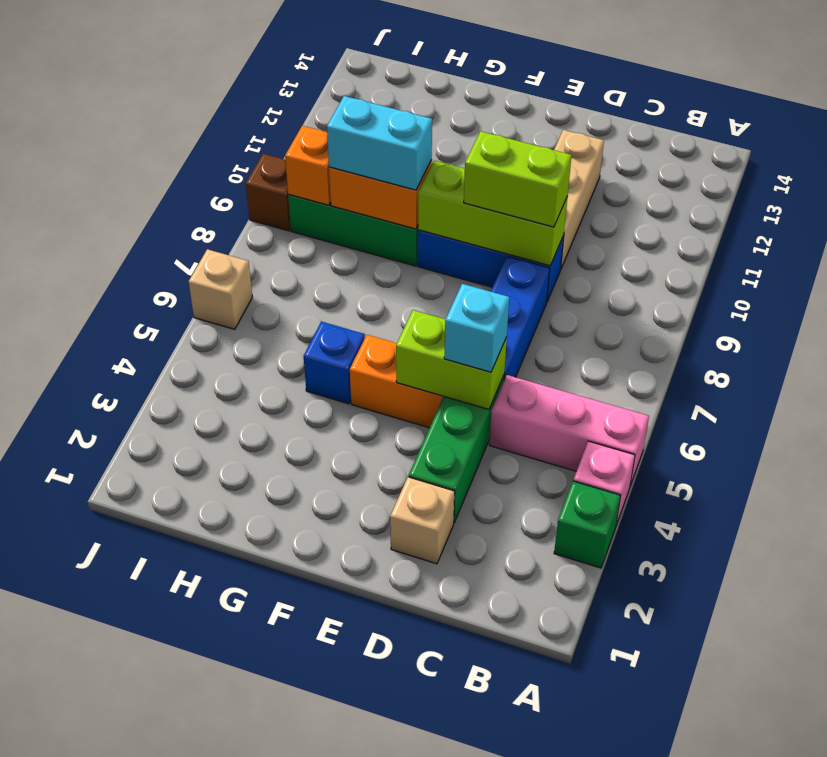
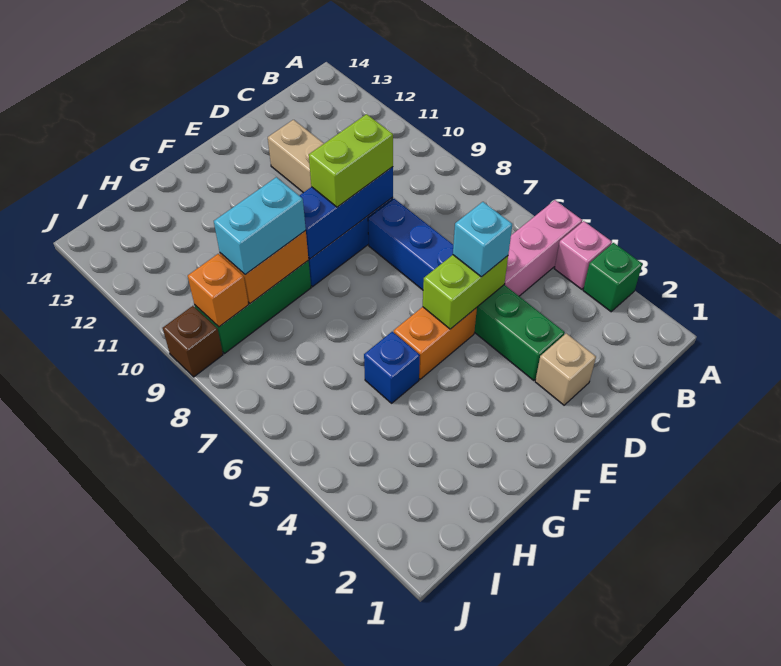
lime brick D9:F9 level 2 -> blue brick D9:F9 level 2
tan brick J6 level 1 -> none

